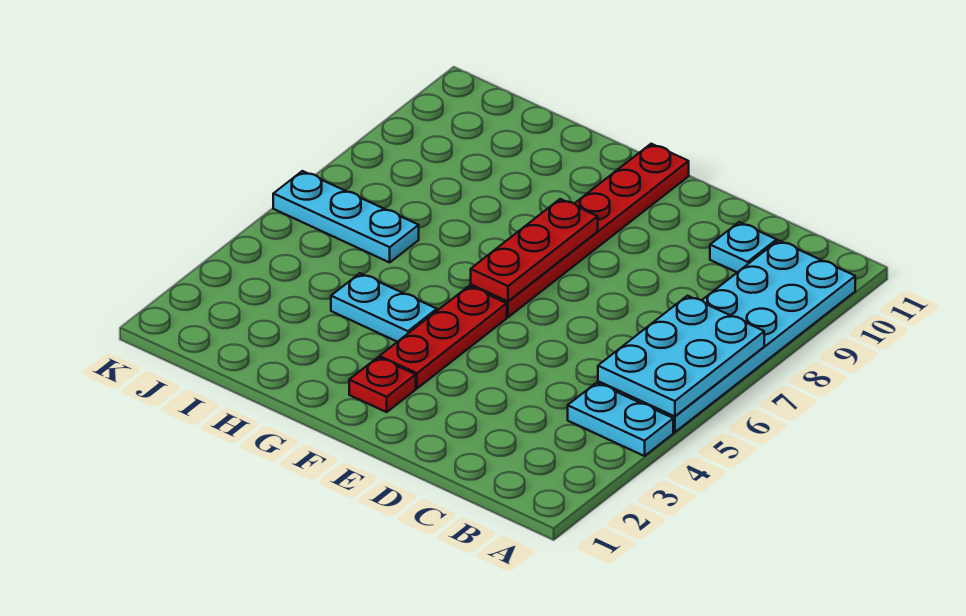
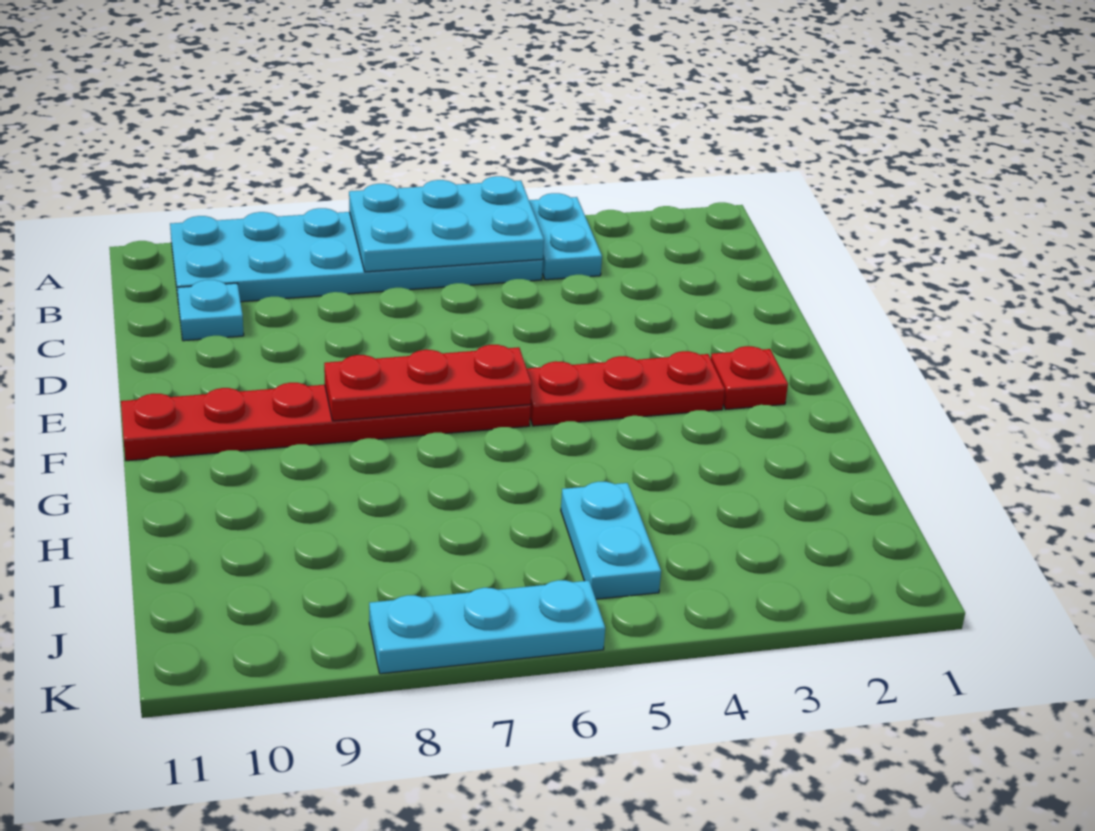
cyan plate G4:H4 level 1 -> cyan plate I5:J5 level 1
cyan plate I6:K6 level 1 -> cyan plate K6:K8 level 1

